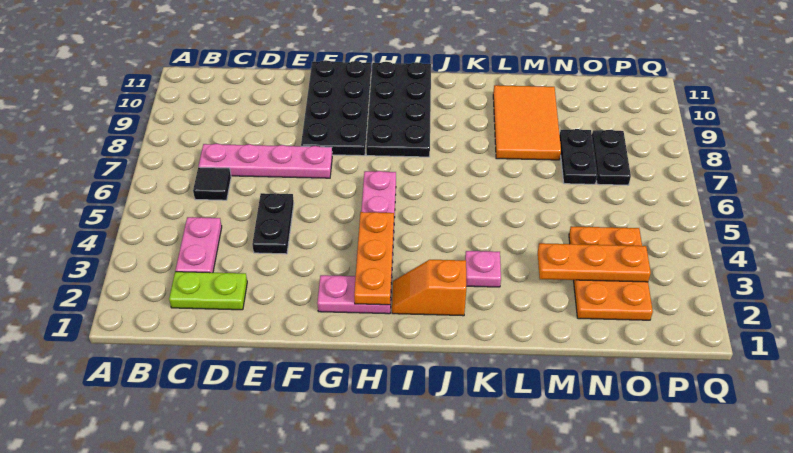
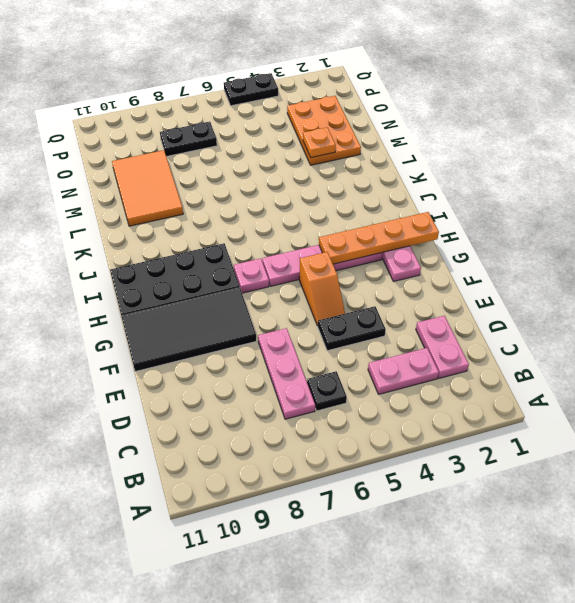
lime plate C2:D2 level 1 -> pink plate C2:D2 level 1
black tile C6 level 1 -> black plate C6 level 1
pink plate C7:F7 level 1 -> pink plate C7:E7 level 1
black plate F8:G11 level 1 -> black tile F8:G11 level 1
orange plate H2:H4 level 2 -> orange plate H1:H4 level 2
orange slope I2:J2 level 1 top J -> orange slope F5:G5 level 1 top G
pink plate K3 level 1 -> pink plate H7 level 1
orange tile L8:M10 level 1 -> orange tile L9:N10 level 1
orange plate M3:O3 level 2 -> orange plate M3 level 2
orange plate N2:O4 level 1 -> orange plate M2:O3 level 1
black plate N7:N8 level 1 -> black plate Q4:Q5 level 1

